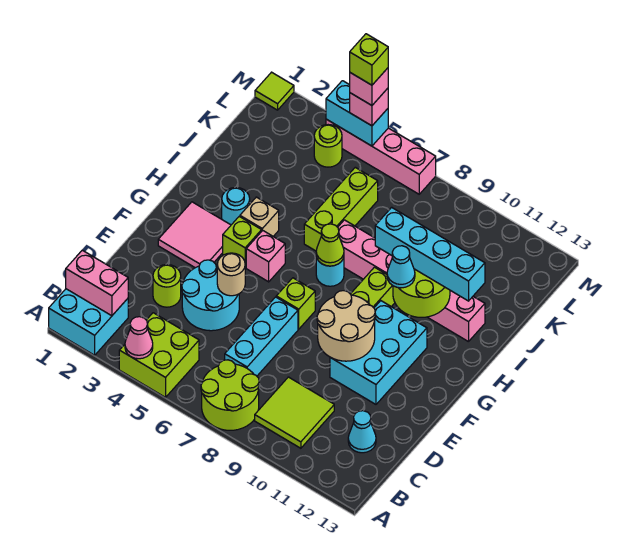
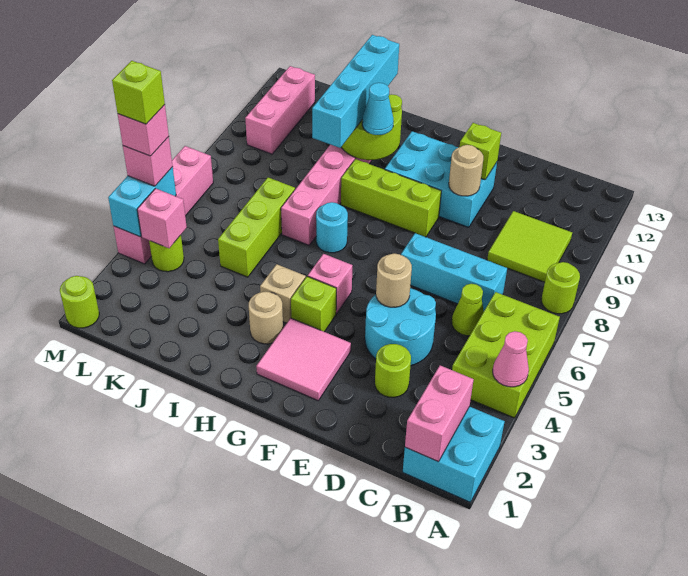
lime brick A4:B5 level 1 -> lime brick A4:B6 level 1
lime round brick A7:B8 level 1 -> lime round brick A8 level 1
cyan cone C12 level 1 -> none
tan round brick E9:F10 level 2 -> tan round brick E10 level 2
lime brick F7 level 1 -> lime brick E11 level 2
cyan round brick H3 level 1 -> tan round brick H3 level 1
lime cone H7 level 2 -> lime cone C6 level 1
lime brick I6:K6 level 1 -> lime brick J5:J7 level 1
none -> pink brick L4 level 2
none -> pink brick L10:L12 level 1
lime tile M1 level 1 -> lime round brick M1 level 1

